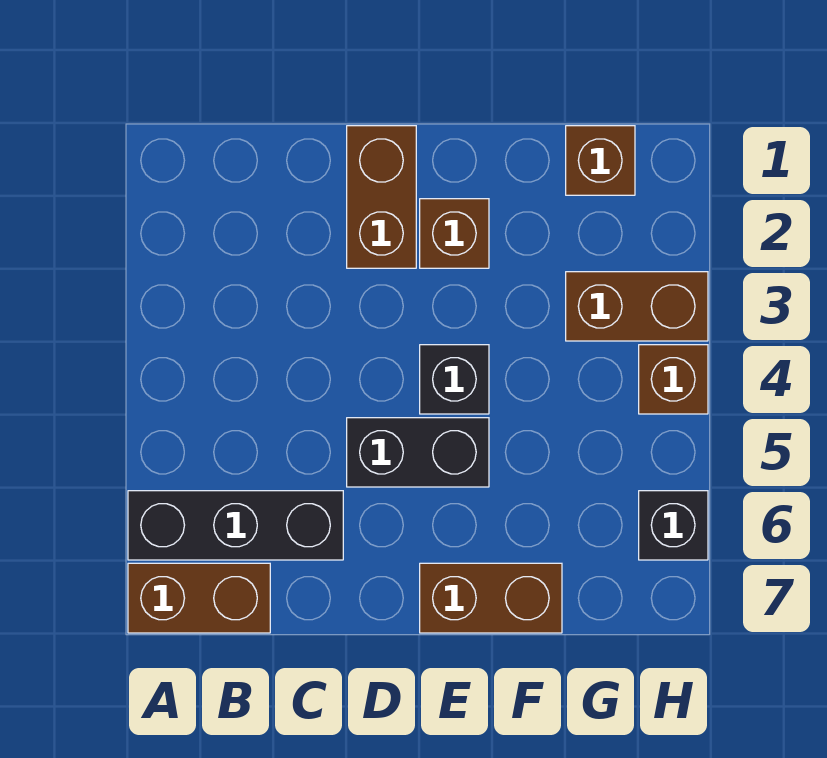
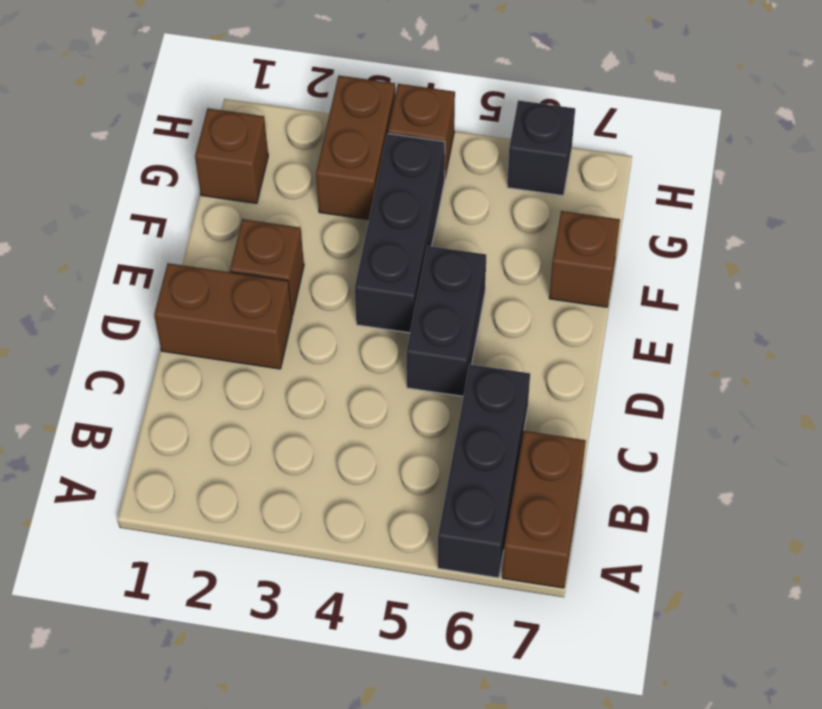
black brick E4 level 1 -> black brick E4:G4 level 1
brown brick E7:F7 level 1 -> brown brick F7 level 1

